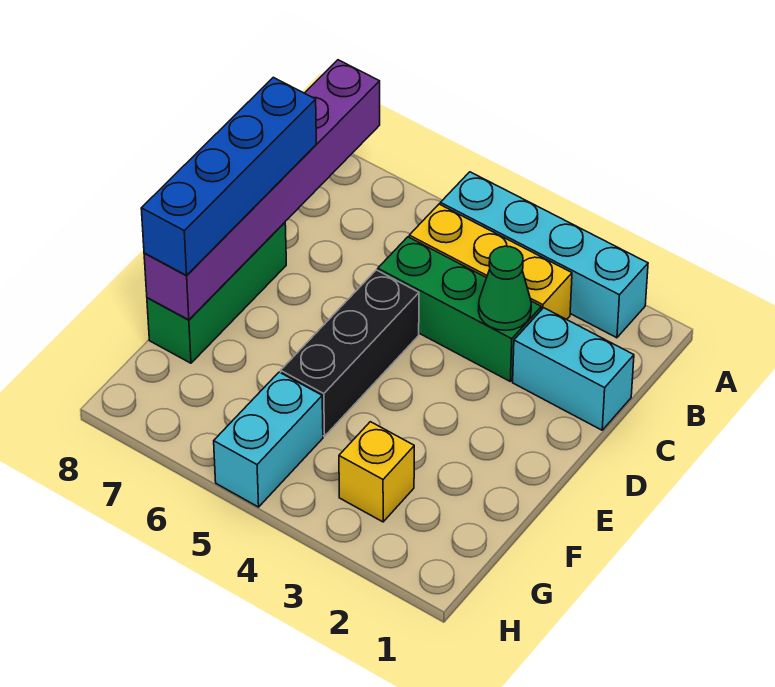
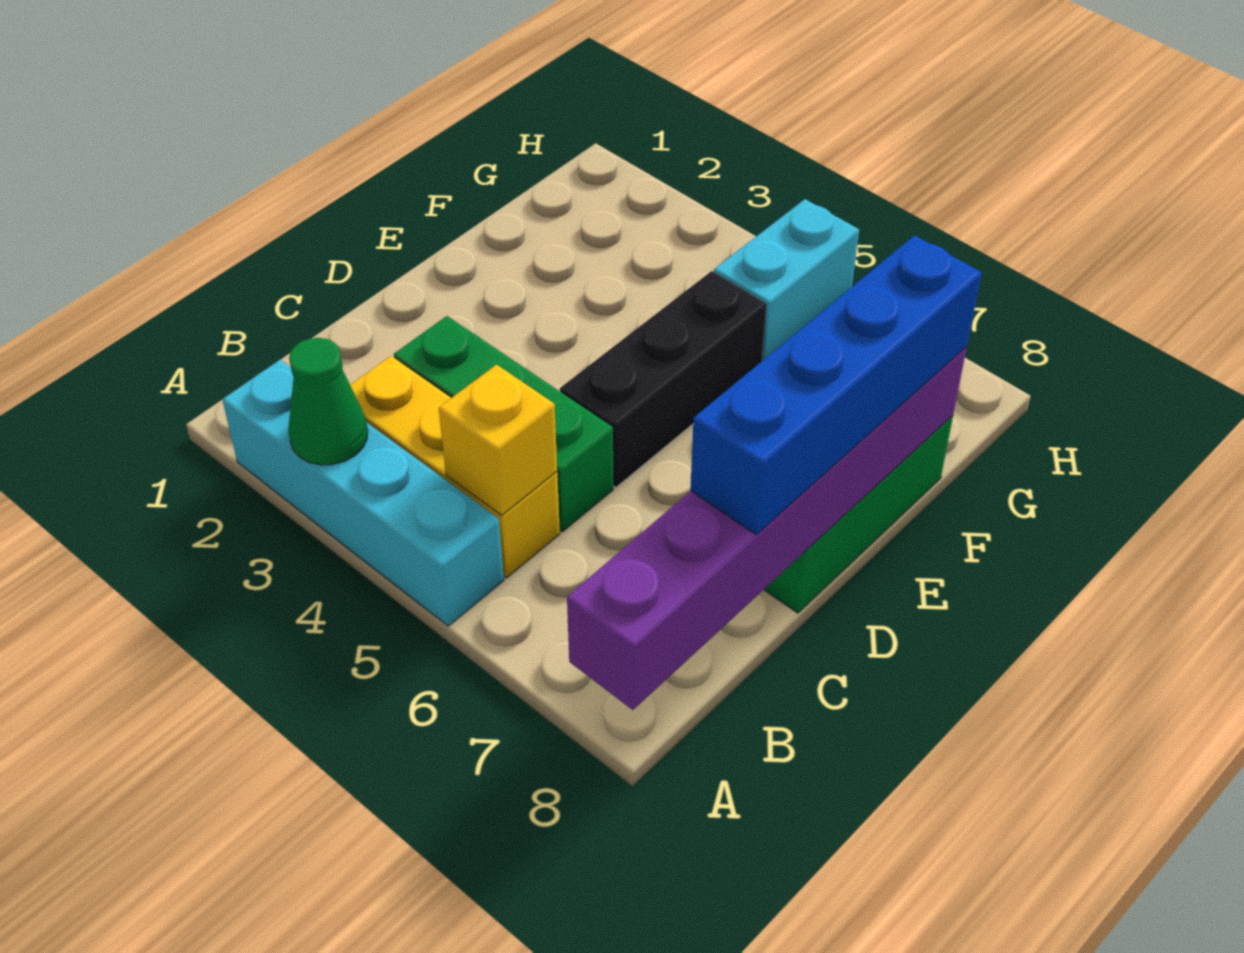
cyan brick C1:C2 level 1 -> none
green cone C3 level 2 -> green cone A3 level 2
yellow brick G3 level 1 -> yellow brick B5 level 2

